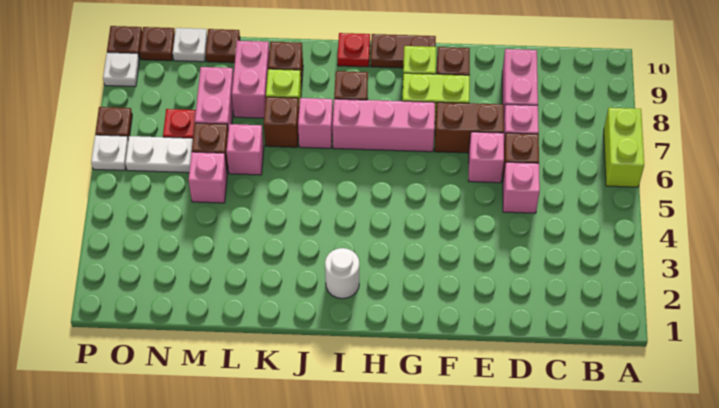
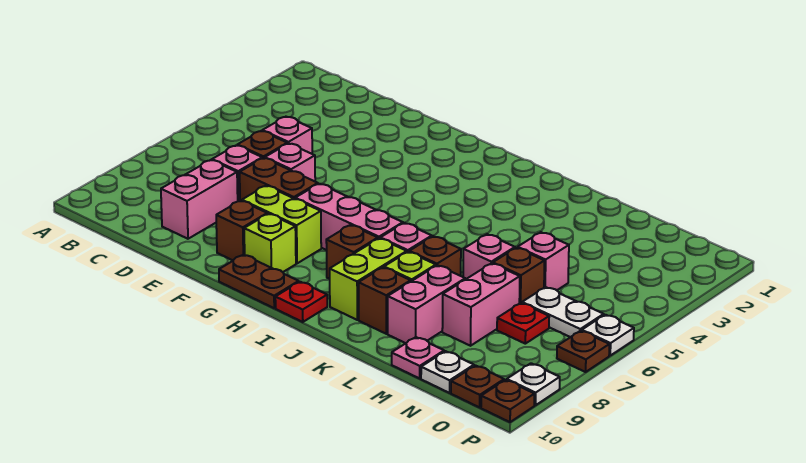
lime brick A6:A7 level 1 -> lime brick J8:J9 level 1
white round brick I2 level 1 -> none
brown plate M10 level 1 -> pink plate M10 level 1

